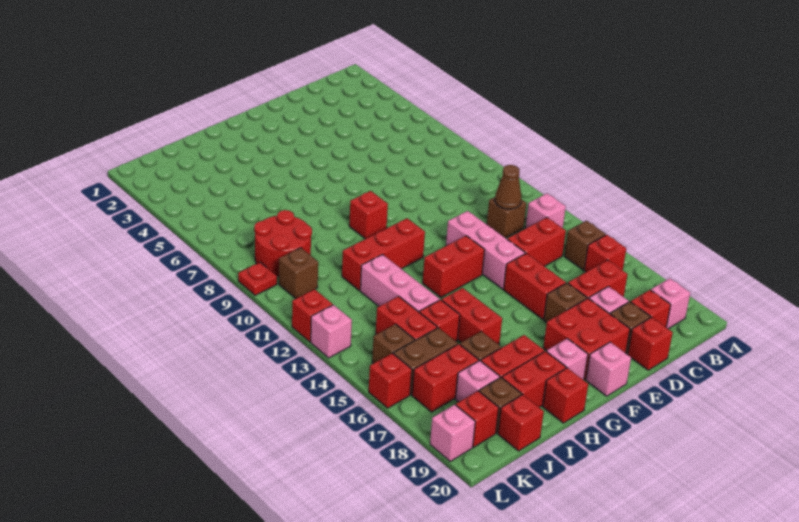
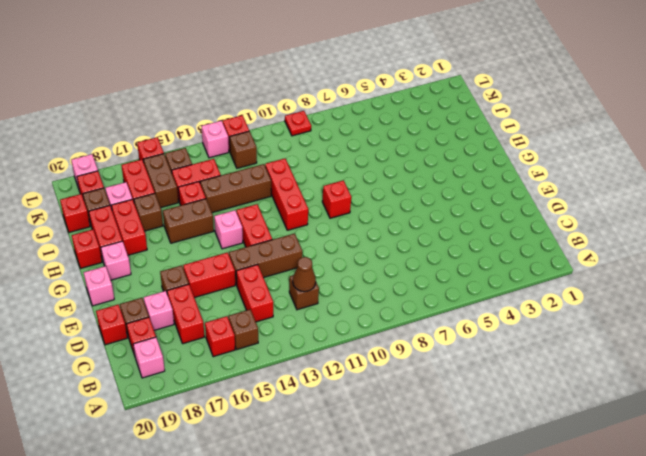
pink brick B13 level 1 -> pink brick G14 level 1
pink brick E12:E14 level 1 -> brown brick E12:E14 level 1
red brick E18:F19 level 1 -> none
red brick H15:H16 level 1 -> brown brick H15:H16 level 1
pink brick I12:I14 level 1 -> brown brick I12:I14 level 1
red round brick J8:K9 level 1 -> none
brown brick K10 level 1 -> brown brick K12 level 1

